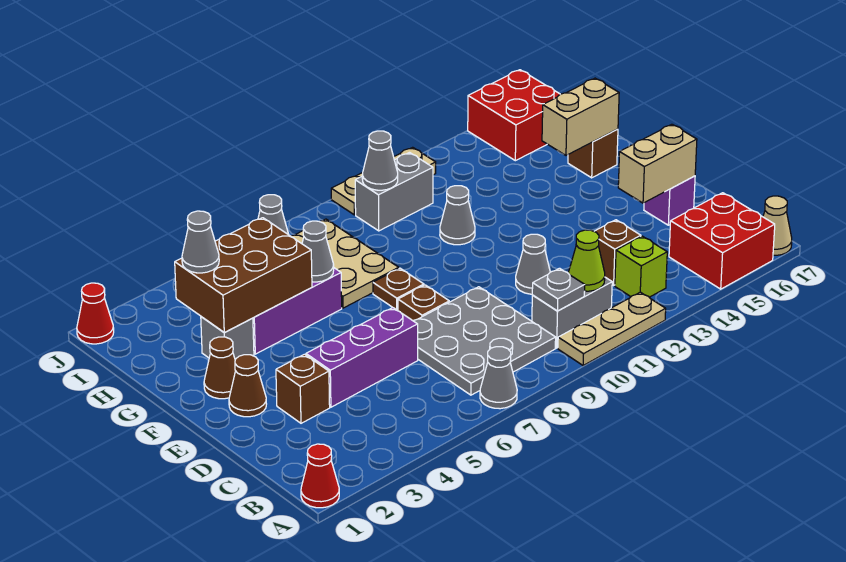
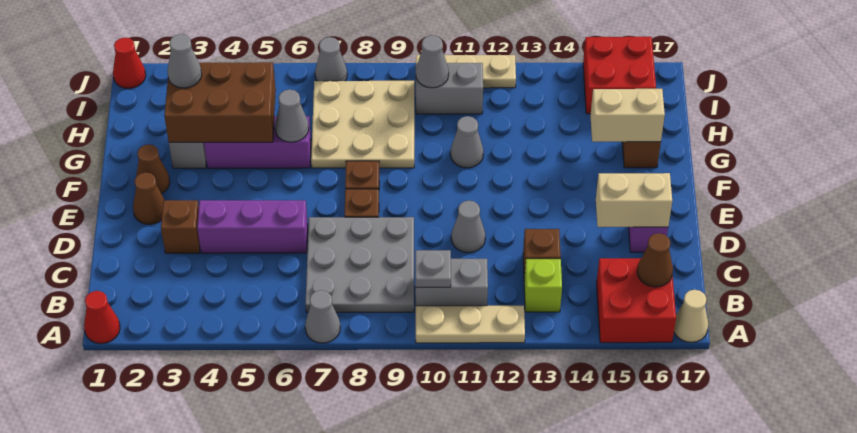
lime cone B11 level 2 -> none
none -> brown cone B16 level 2
tan plate G7:I8 level 1 -> tan plate G7:I9 level 1

